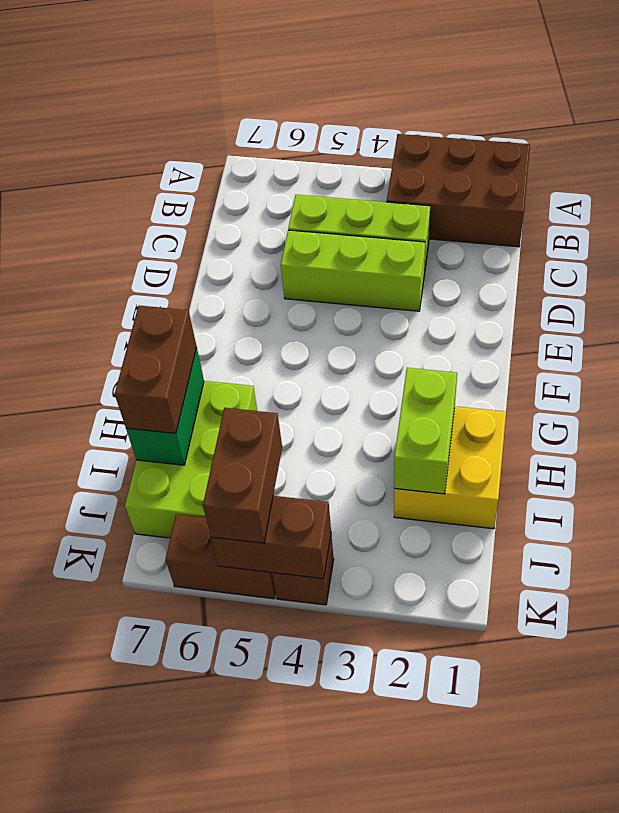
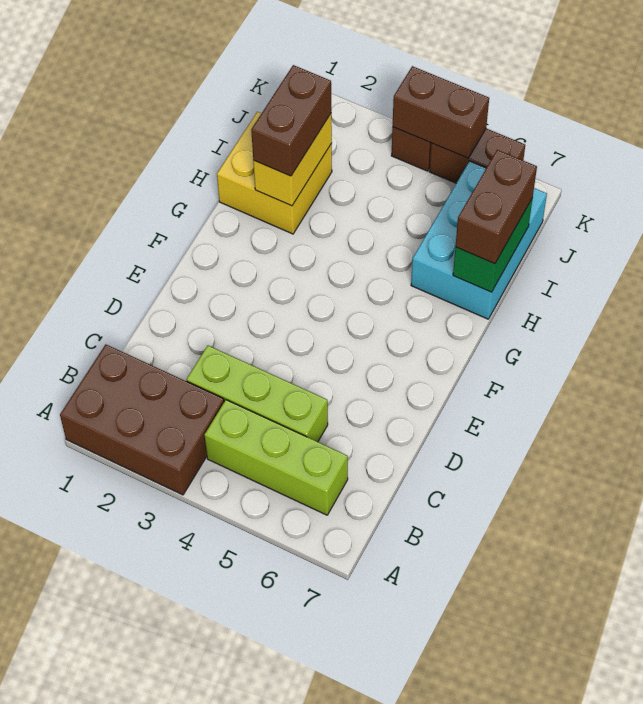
lime brick D3:D5 level 1 -> lime brick B4:B6 level 1
lime brick H2:I2 level 2 -> yellow brick H2:I2 level 2
lime brick H6:J7 level 1 -> cyan brick H6:J7 level 1
brown brick J5:K5 level 3 -> brown brick H2:I2 level 3

